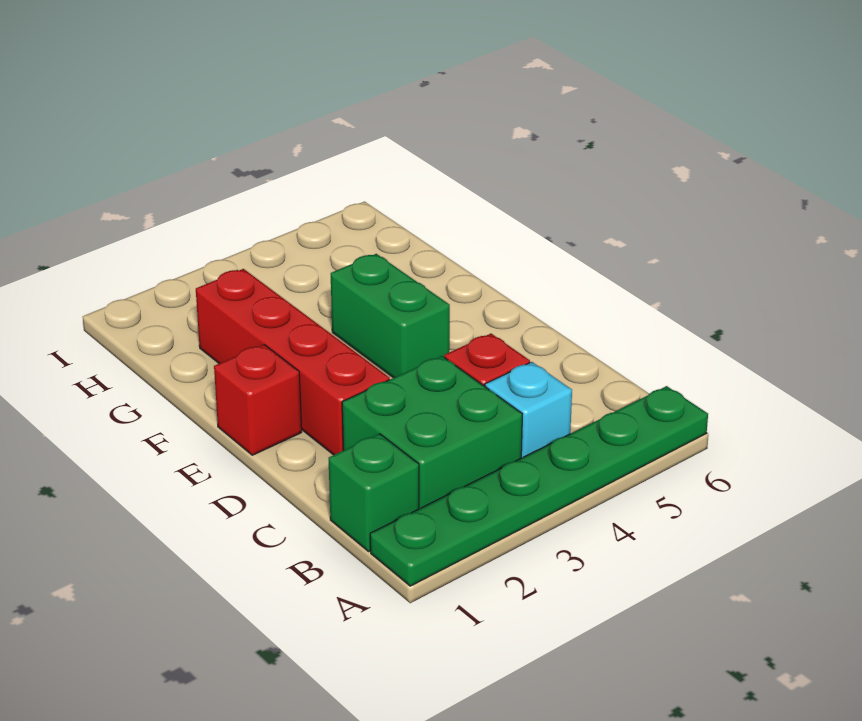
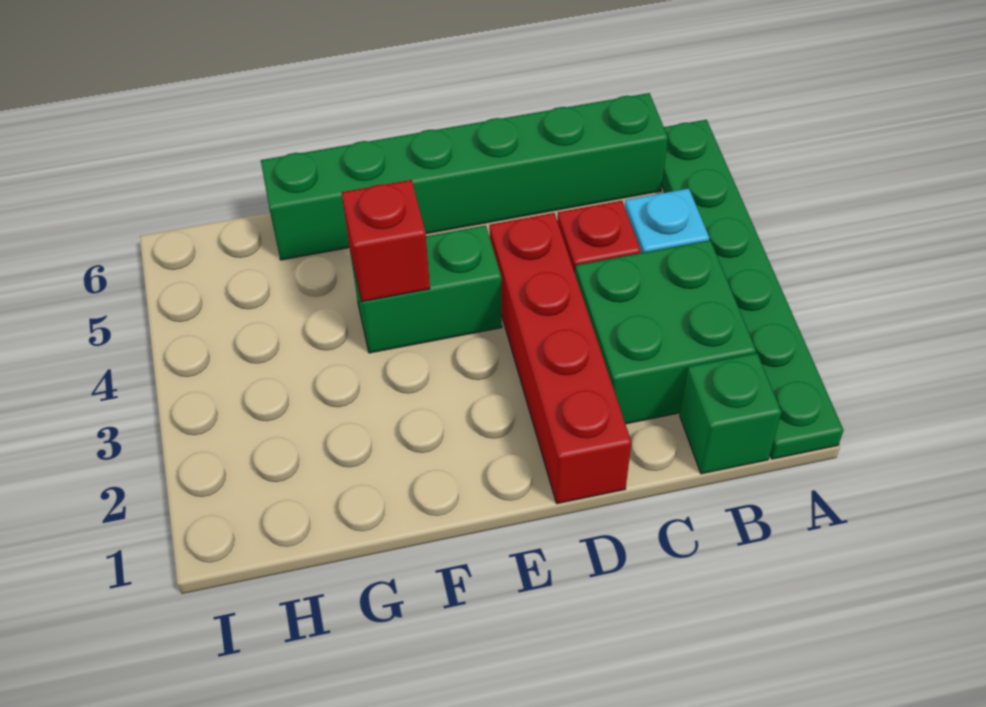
none -> green brick B6:G6 level 1
red brick D2:G2 level 1 -> red brick D1:D4 level 1
red brick E1 level 1 -> red brick F4 level 2

